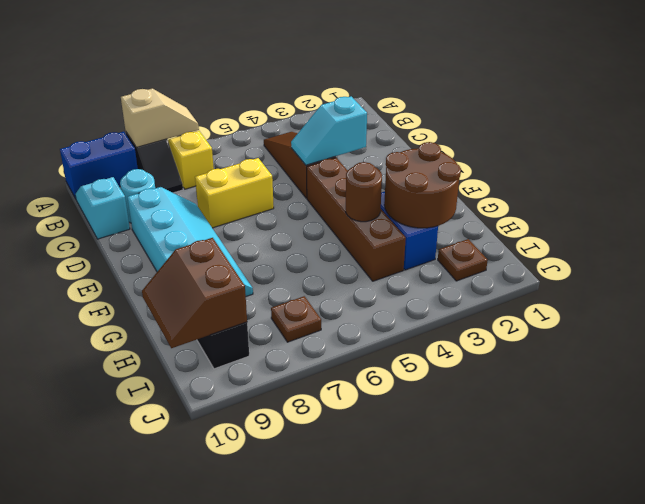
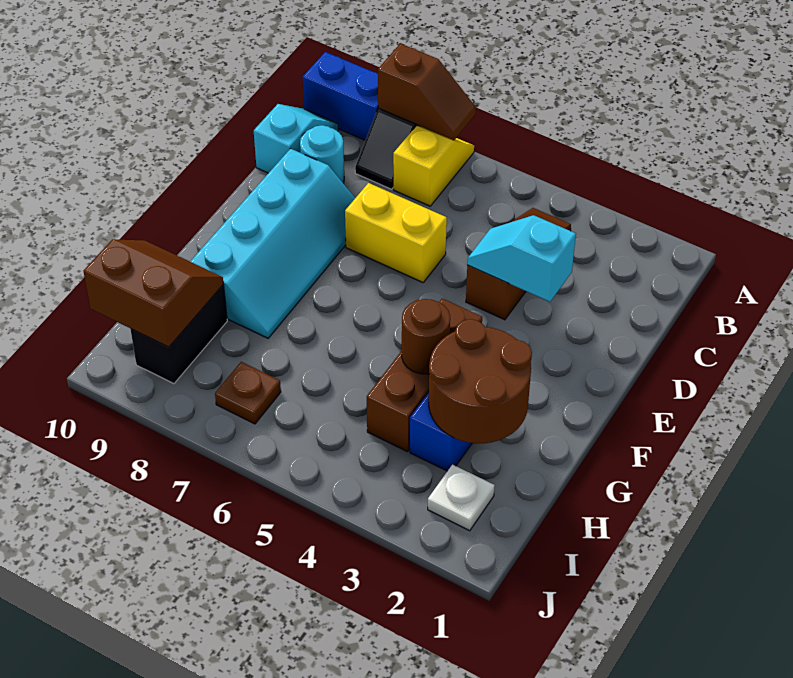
tan slope A7:A8 level 2 top 8 -> brown slope A7:A8 level 2 top 8
brown brick E4:H4 level 1 -> brown brick F4:H4 level 1
brown slope H9:I10 level 2 top 9 -> brown slope H9:I10 level 2 top I
brown plate I2 level 1 -> white plate I2 level 1

